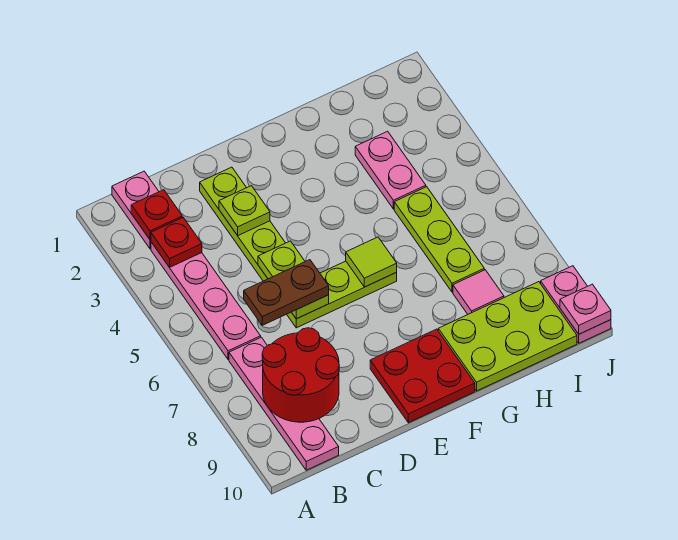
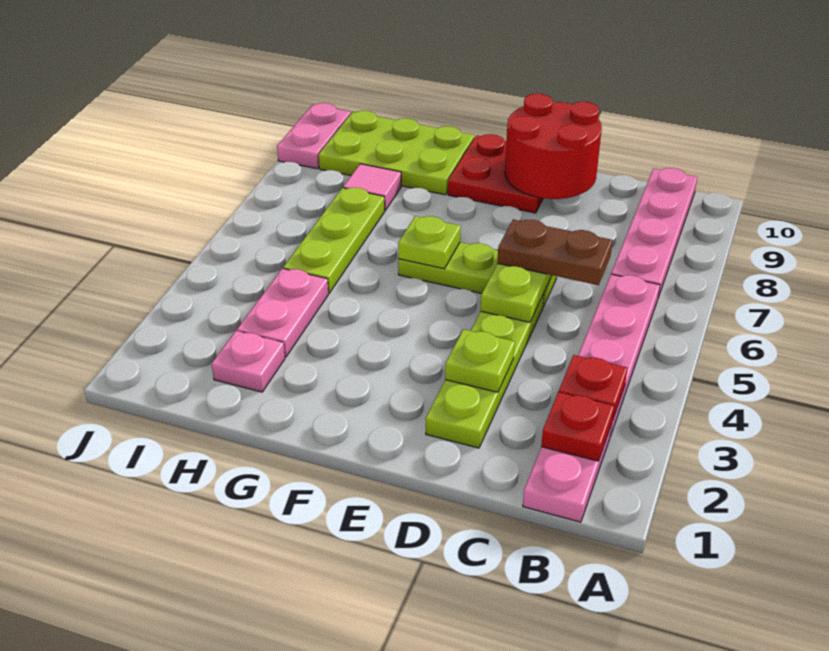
red round brick B8:C9 level 2 -> red round brick D9:E10 level 2
lime tile F6 level 2 -> lime plate F6 level 2
pink plate J10 level 2 -> pink plate H2 level 1

